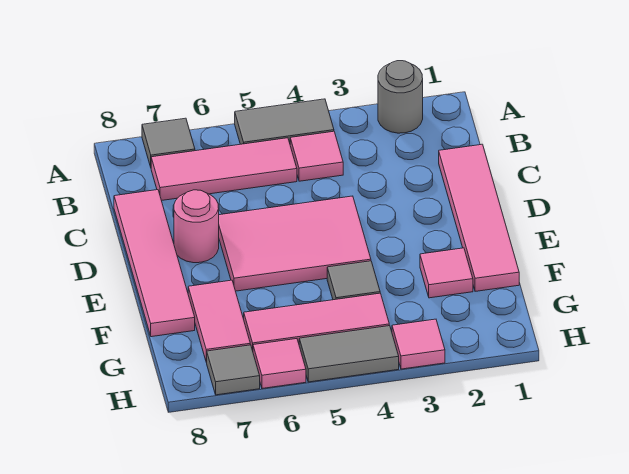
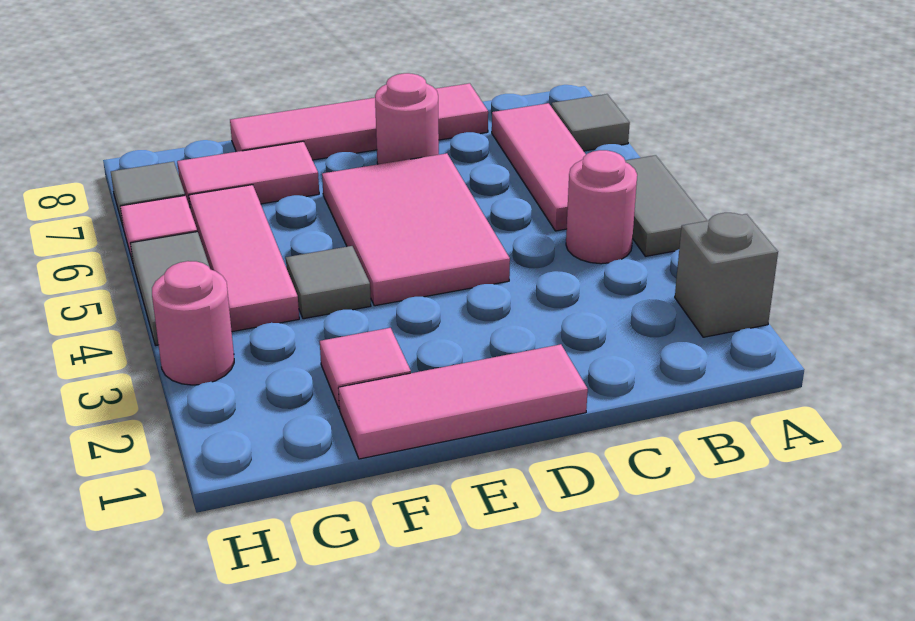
grey round brick A2 level 1 -> grey brick A2 level 1
pink tile B4 level 1 -> pink round brick B4 level 1
pink tile C1:F1 level 1 -> pink tile D1:F1 level 1
pink tile H3 level 1 -> pink round brick H3 level 1

